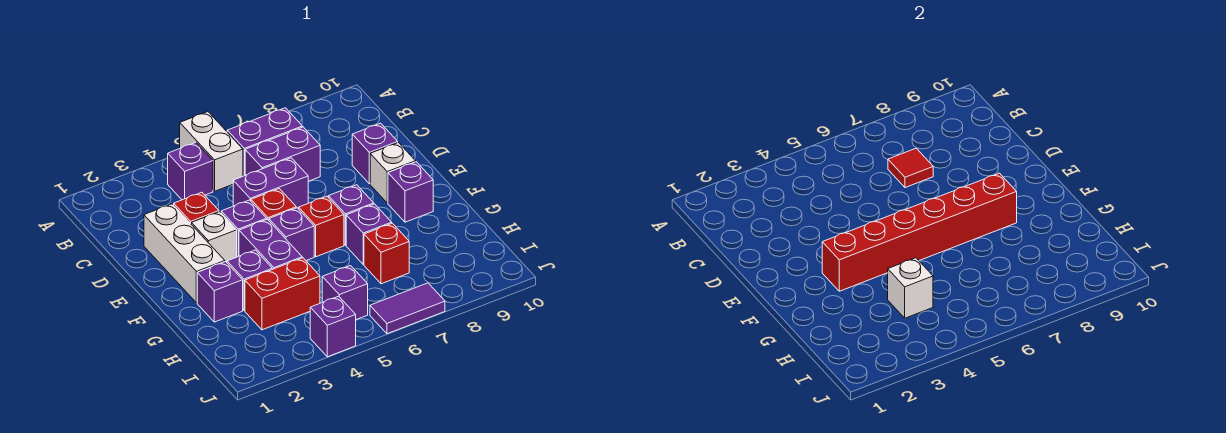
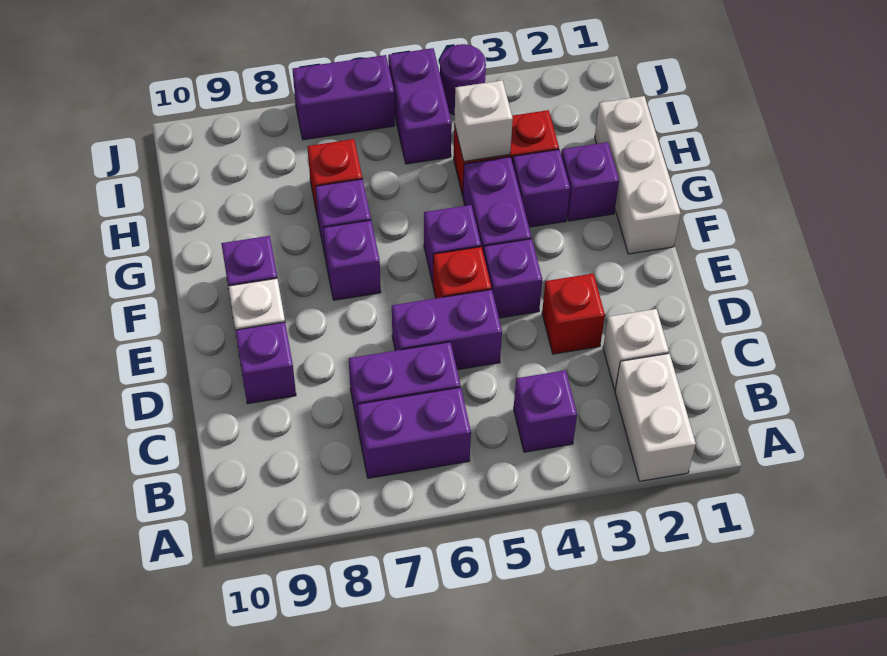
white brick A5:B5 level 1 -> white brick A2:B2 level 1
red tile C7 level 2 -> none
white brick D2:F2 level 1 -> white brick F1:H1 level 1
white brick E3 level 1 -> white brick C2 level 1
red brick F3:F8 level 2 -> none
red brick F6 level 1 -> none
purple brick I5 level 1 -> purple brick I5:J5 level 1
purple brick J4 level 1 -> purple round brick J4 level 1
purple tile J6:J7 level 1 -> purple brick J6:J7 level 1

